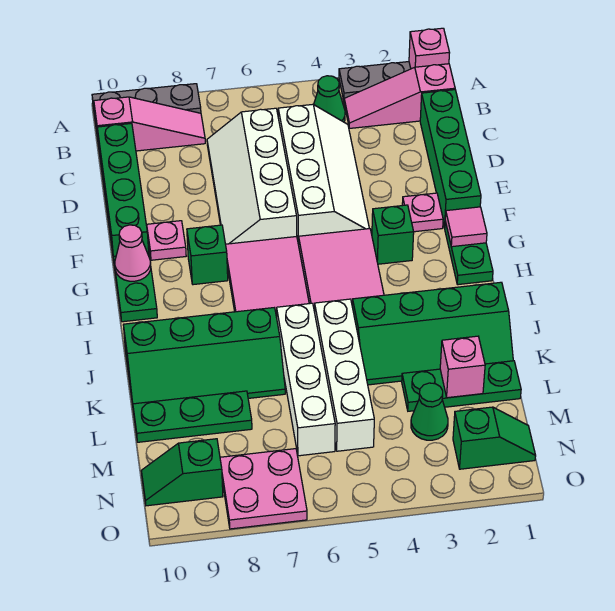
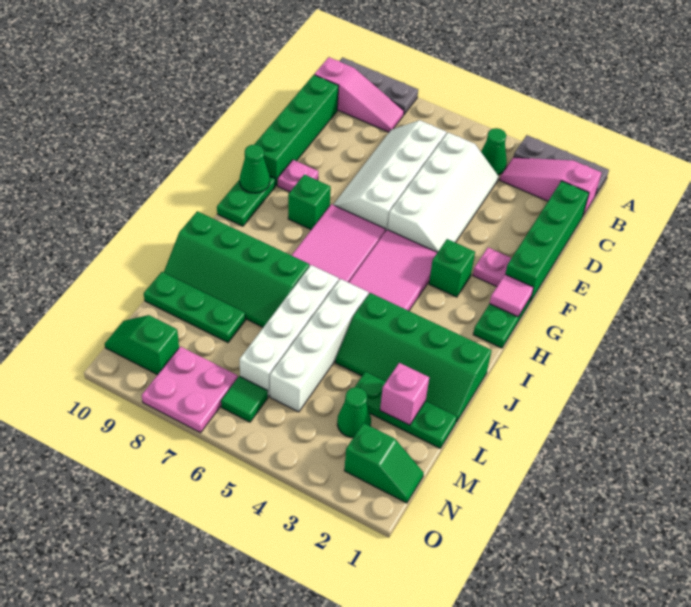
pink brick A1 level 2 -> none
pink cone G10 level 2 -> green cone G10 level 2
none -> green tile N6 level 1

